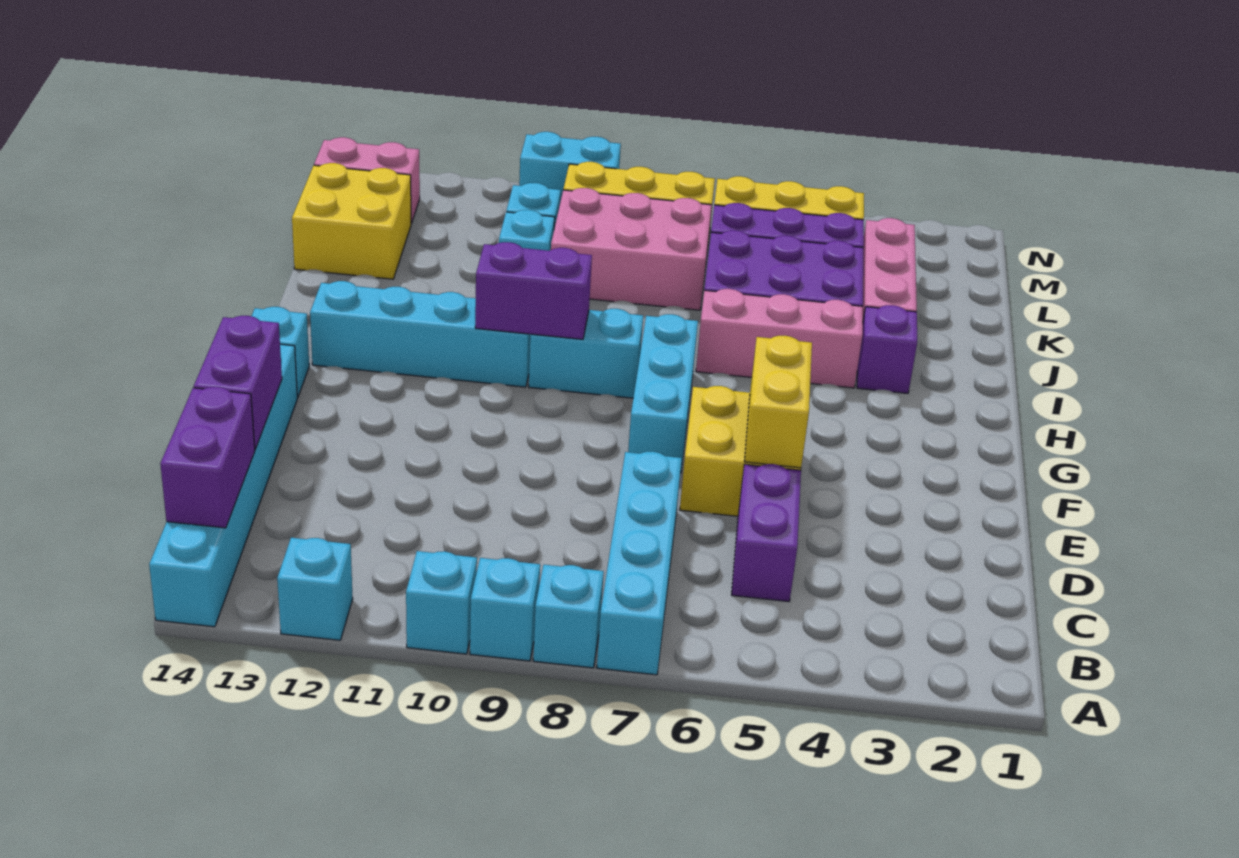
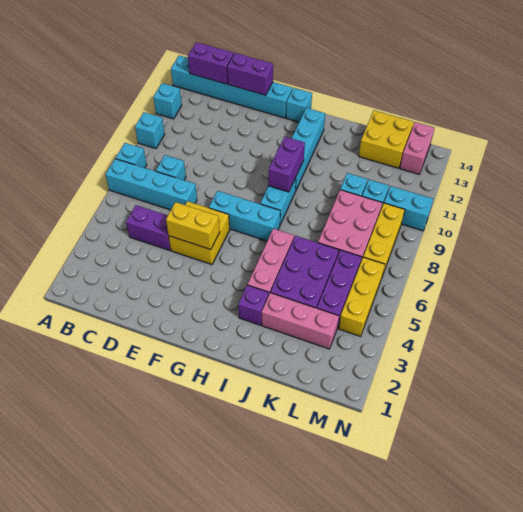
cyan brick A9 level 1 -> cyan brick C8 level 1
cyan brick N9:N10 level 1 -> cyan brick M10:N10 level 1

